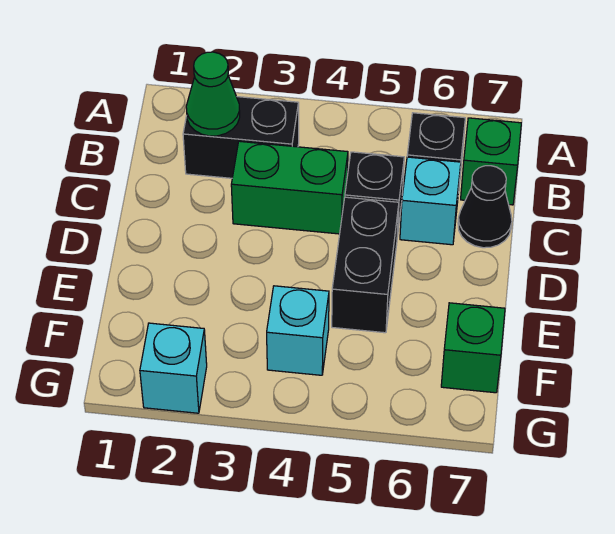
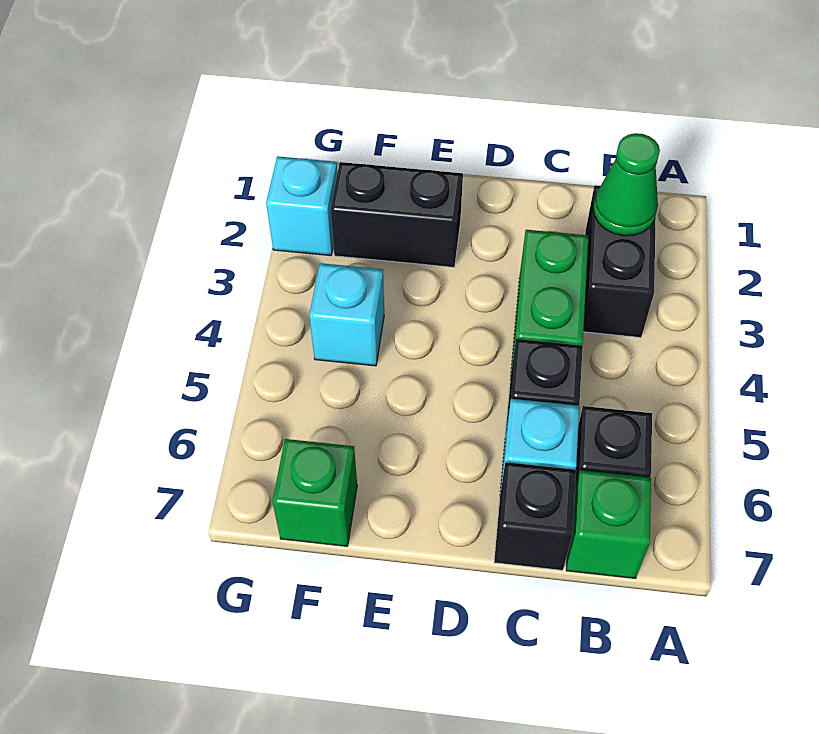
black cone C7 level 1 -> black brick C7 level 1
black brick D5:E5 level 1 -> black brick E2:F2 level 1

